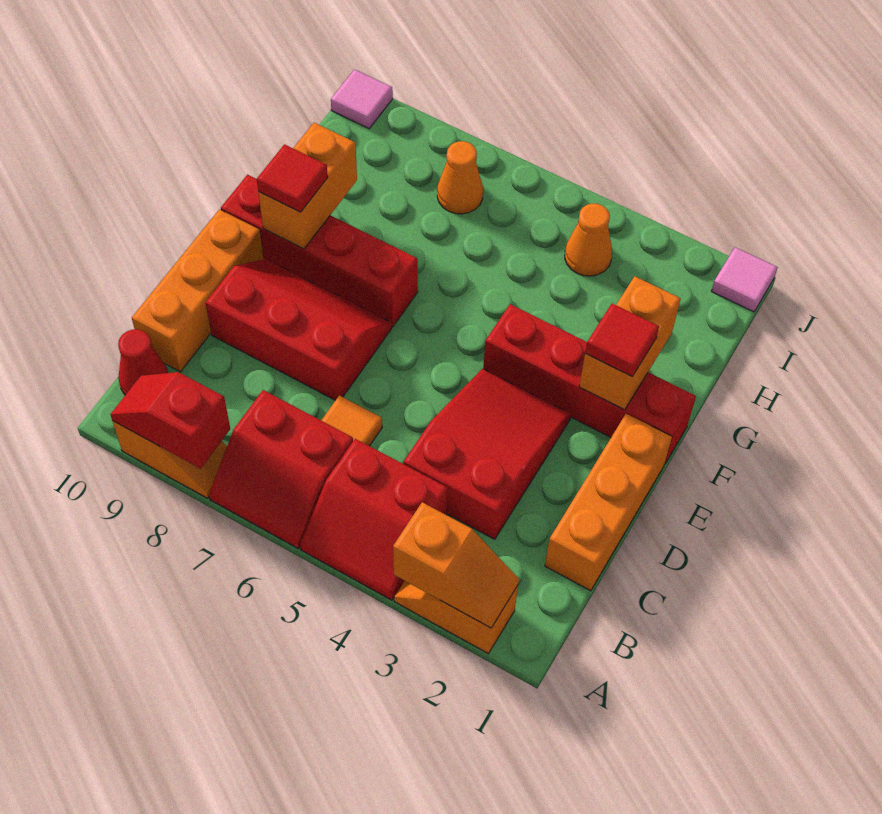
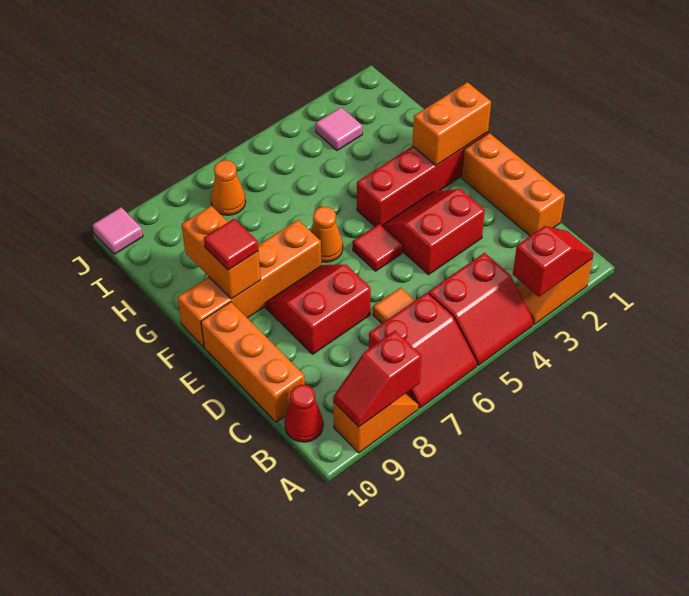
orange slope A2:A3 level 2 top 3 -> red slope A2:A3 level 2 top 3
red slope C3:E4 level 1 top C -> red slope D3:E4 level 1 top D
red slope D7:E9 level 1 top D -> red slope D7:E8 level 1 top D
orange brick F2:G2 level 2 -> orange brick F1:F2 level 2
red tile F2 level 3 -> red tile E5 level 1
red brick F7:F10 level 1 -> orange brick F7:F10 level 1
orange cone I4 level 1 -> orange cone F6 level 1
pink tile J1 level 1 -> pink tile I3 level 1

